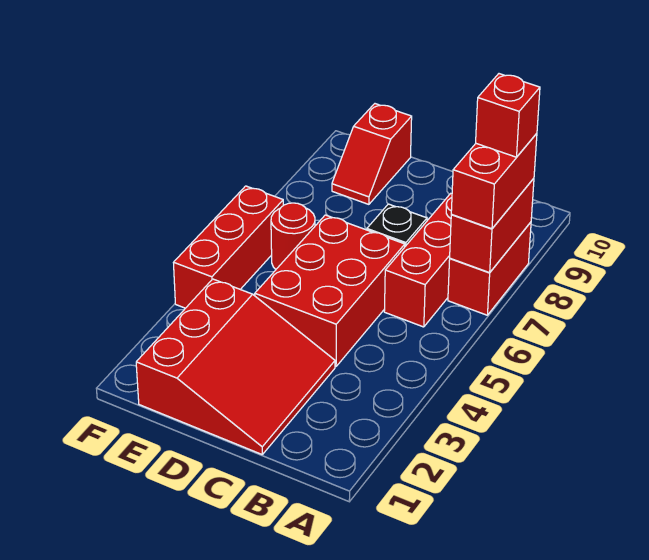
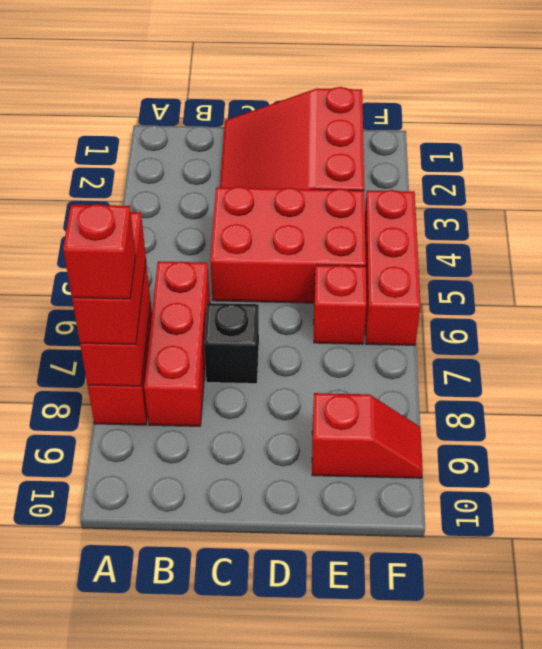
red brick C4:D6 level 1 -> red brick C4:E5 level 1
red round brick E6 level 1 -> red brick E6 level 1
red slope E9:E10 level 1 top 10 -> red slope E9:F9 level 1 top E

